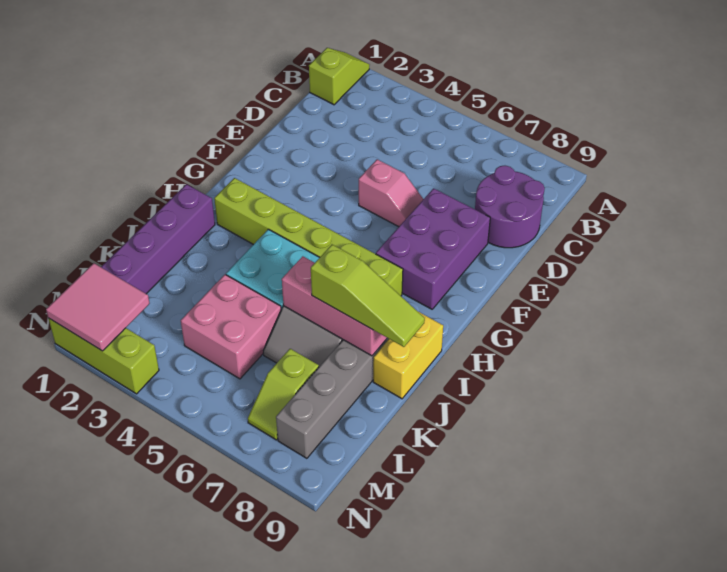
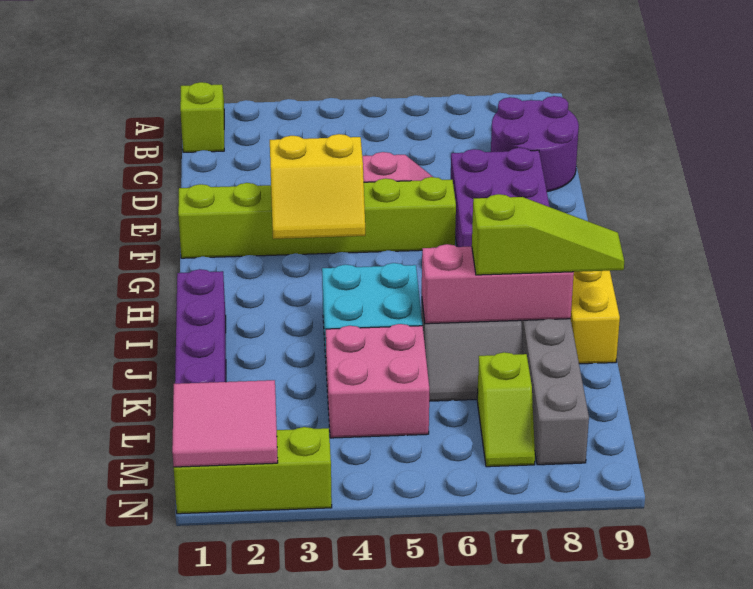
none -> yellow slope F3:G4 level 2 top F
lime brick H2:H7 level 1 -> lime brick F1:F6 level 1

